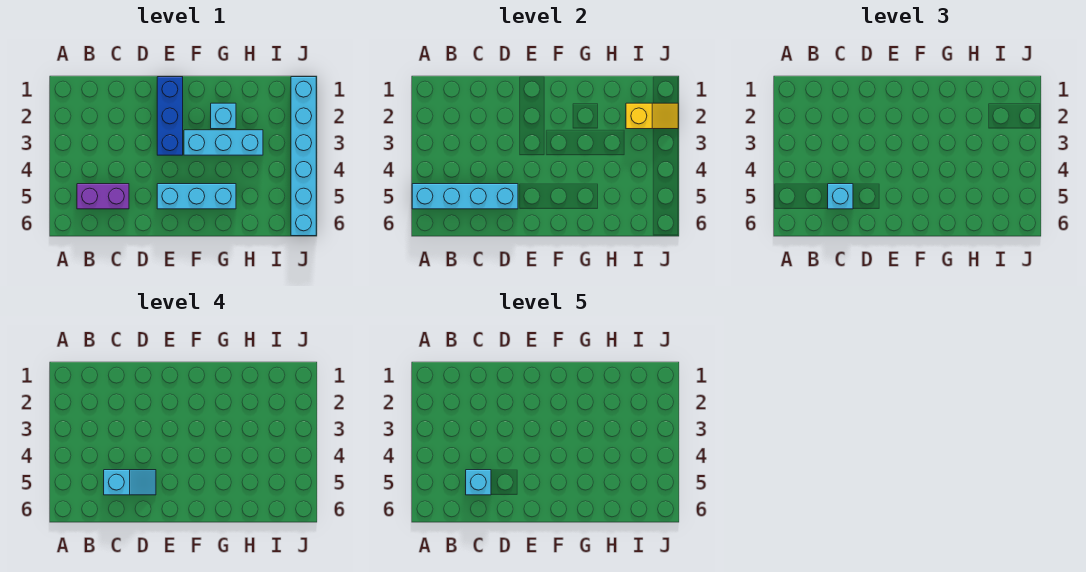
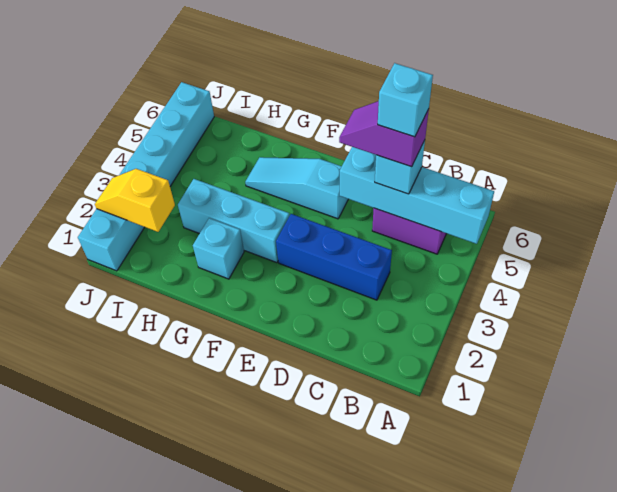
cyan slope C5:D5 level 4 top C -> purple slope C5:D5 level 4 top C
blue brick E1:E3 level 1 -> blue brick C3:E3 level 1
cyan brick E5:G5 level 1 -> cyan slope E5:G5 level 1 top E

